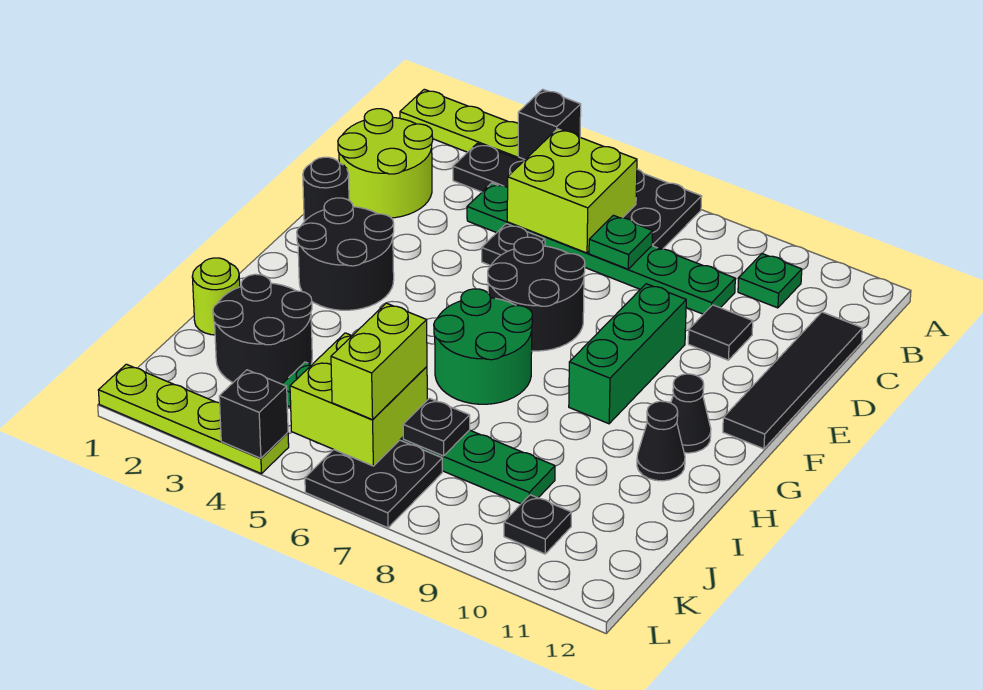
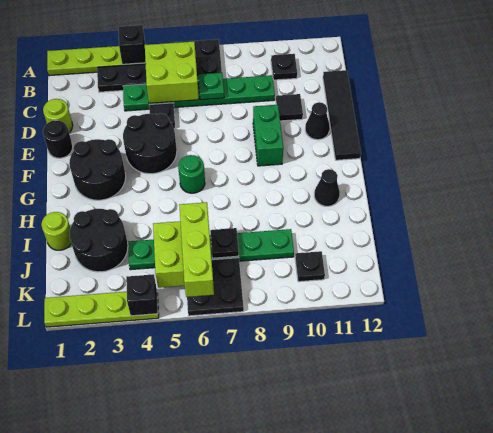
green plate B10 level 1 -> black plate B10 level 1
lime round brick C1:D2 level 1 -> lime round brick D1 level 1
black round brick E6:F7 level 1 -> black round brick E4:F5 level 1
green brick E9:G9 level 1 -> green brick E9:F9 level 1
green round brick G6:H7 level 1 -> green round brick G6 level 1
black cone G11 level 1 -> black cone E11 level 1
lime brick J6:K6 level 3 -> lime brick J6:L6 level 3

